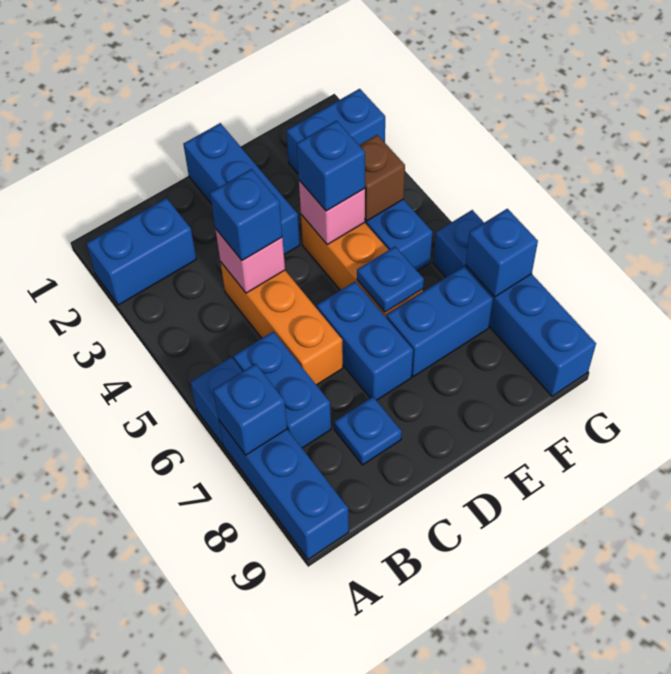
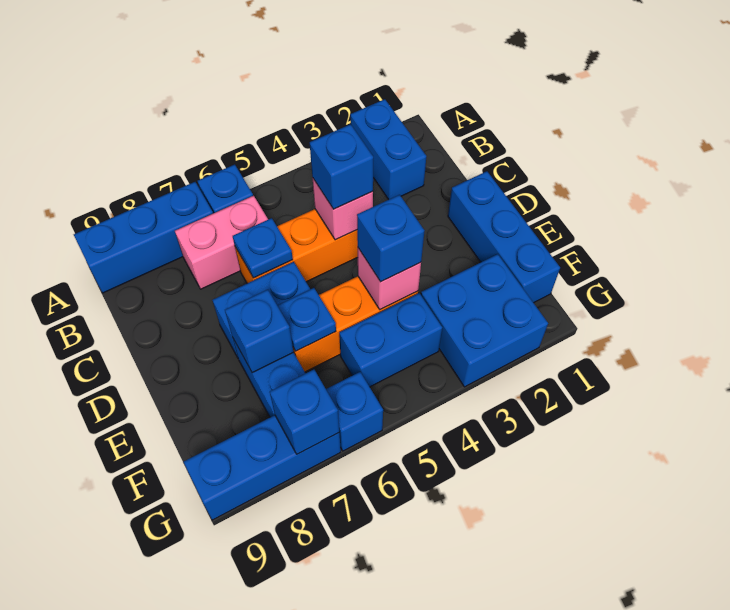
blue brick A7 level 2 -> blue brick E7 level 2
blue brick B6:B7 level 1 -> pink brick B6:B7 level 1
blue plate C8 level 1 -> blue plate C6 level 2
blue brick D1:D3 level 1 -> blue brick D1:F1 level 1
blue brick F2:G2 level 1 -> blue brick F2:G3 level 1
brown brick F4 level 2 -> none

